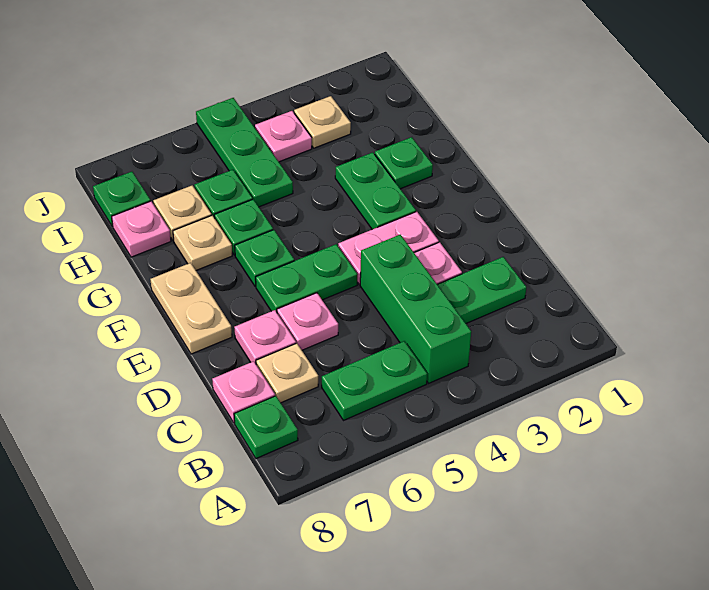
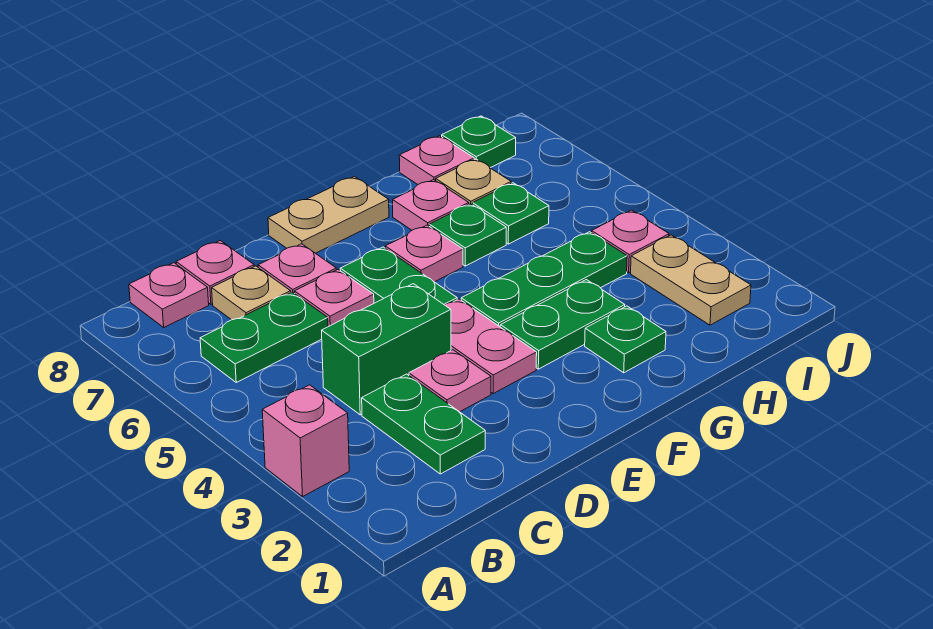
none -> pink brick A3 level 1
green brick B4:D4 level 1 -> green brick C4:D4 level 1
green plate B5:B6 level 1 -> green plate B6:C6 level 1
green plate B8 level 1 -> pink plate B8 level 1
green plate F6 level 1 -> pink plate F6 level 1
tan plate G7 level 1 -> pink plate G7 level 1
green plate H5:J5 level 1 -> green plate F4:H4 level 1
tan plate I3 level 1 -> tan plate I2:I3 level 1

